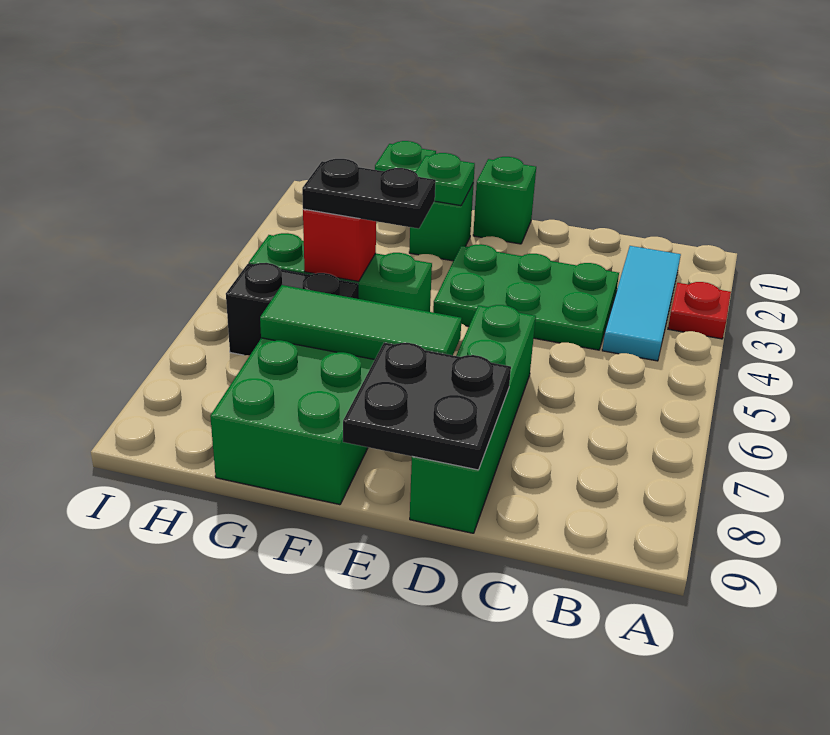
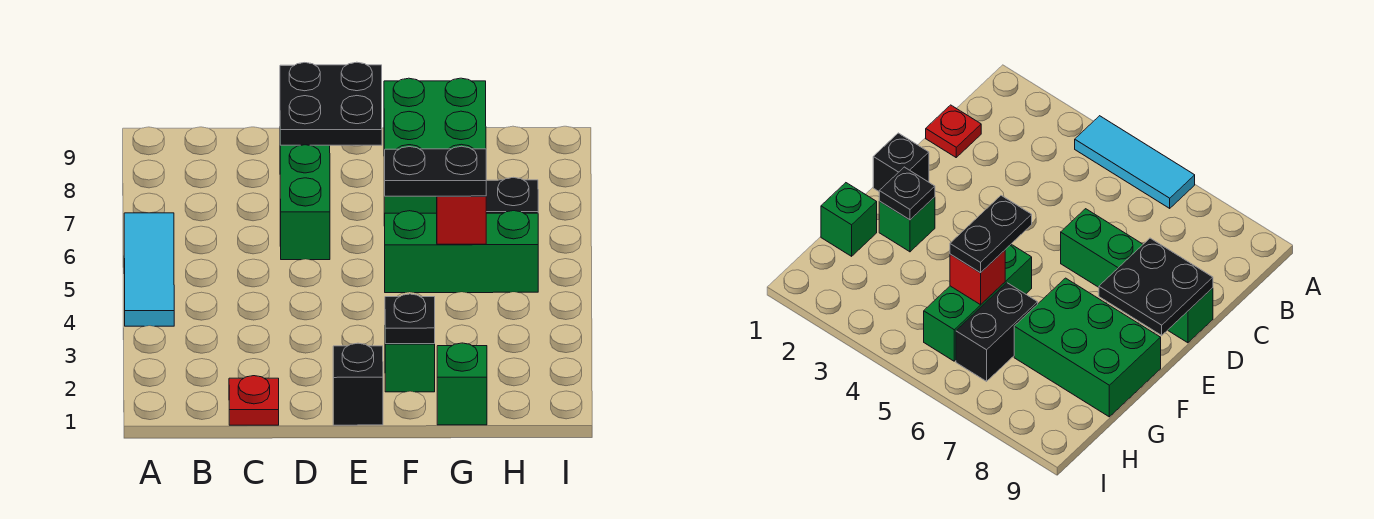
red plate A3 level 1 -> red plate C1 level 1
cyan tile B2:B4 level 1 -> cyan tile A4:A6 level 1
green plate C3:E4 level 1 -> none
green brick E1 level 1 -> black brick E1 level 1
green tile E7:G7 level 2 -> none
green plate F2 level 2 -> black plate F2 level 2

